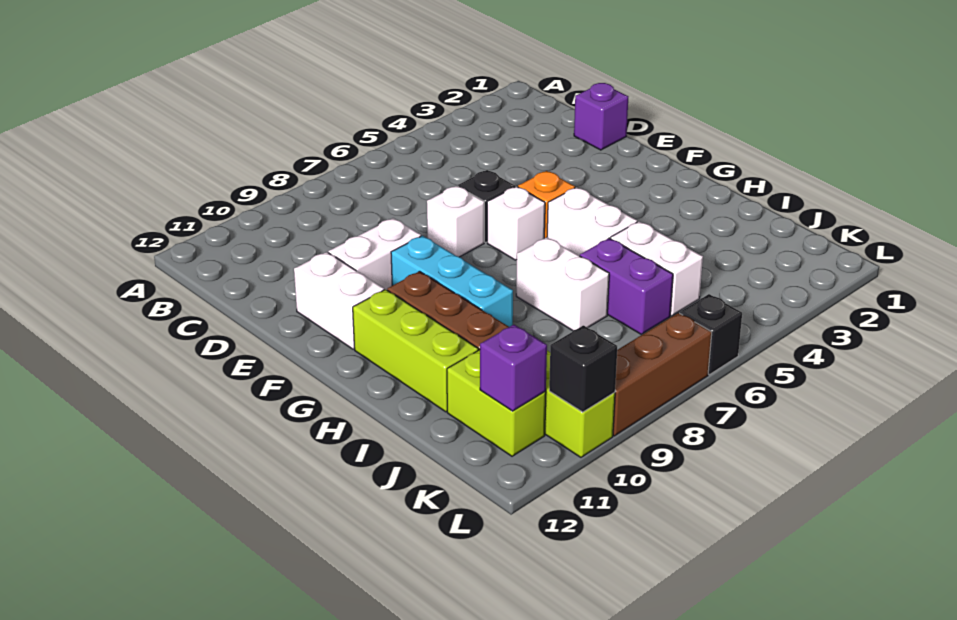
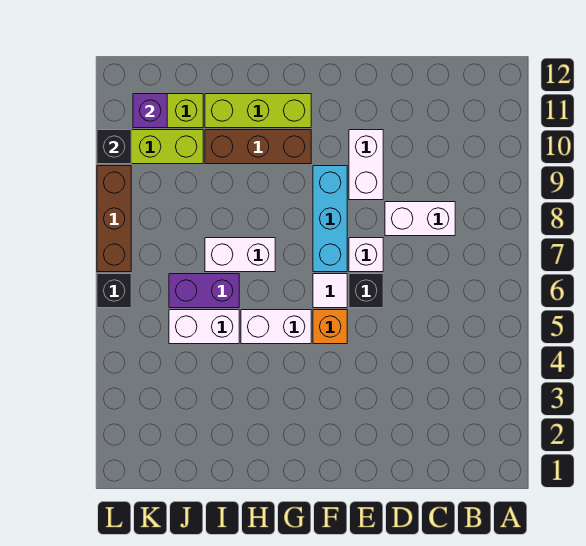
purple brick D1 level 1 -> none
white brick E11:F11 level 1 -> white brick C8:D8 level 1
white brick F6 level 1 -> white tile F6 level 1
cyan brick F9:H9 level 1 -> cyan brick F7:F9 level 1

